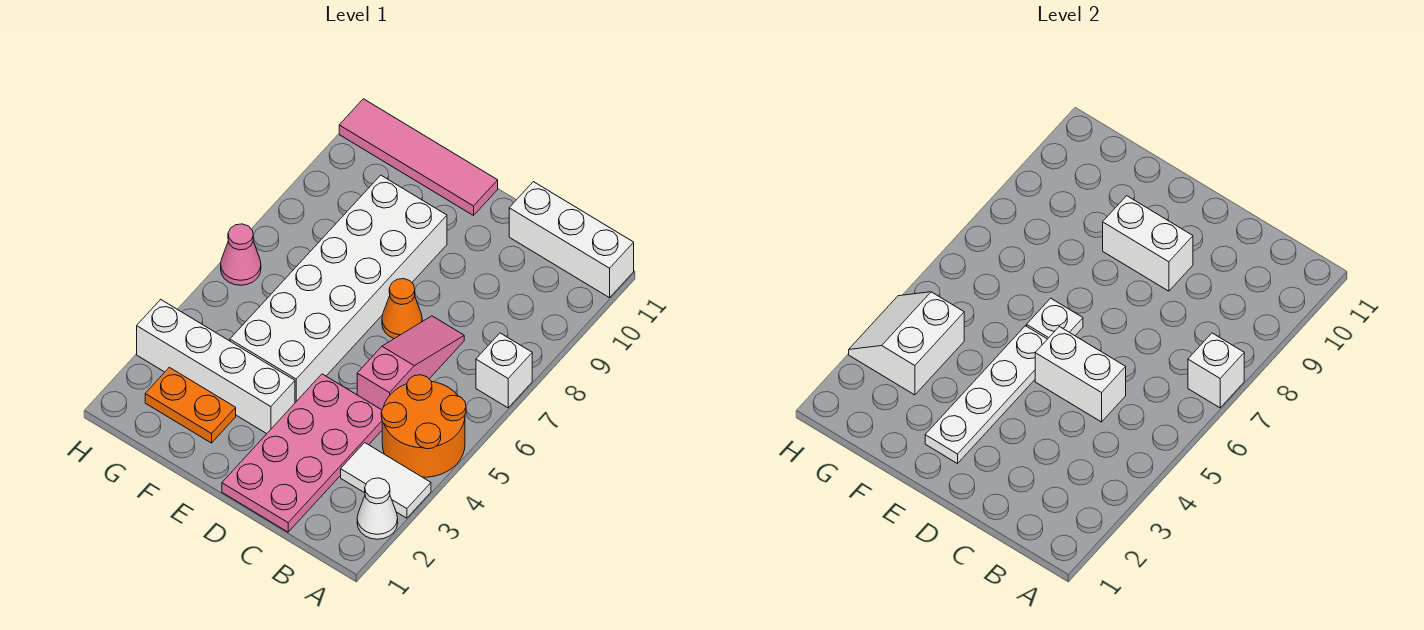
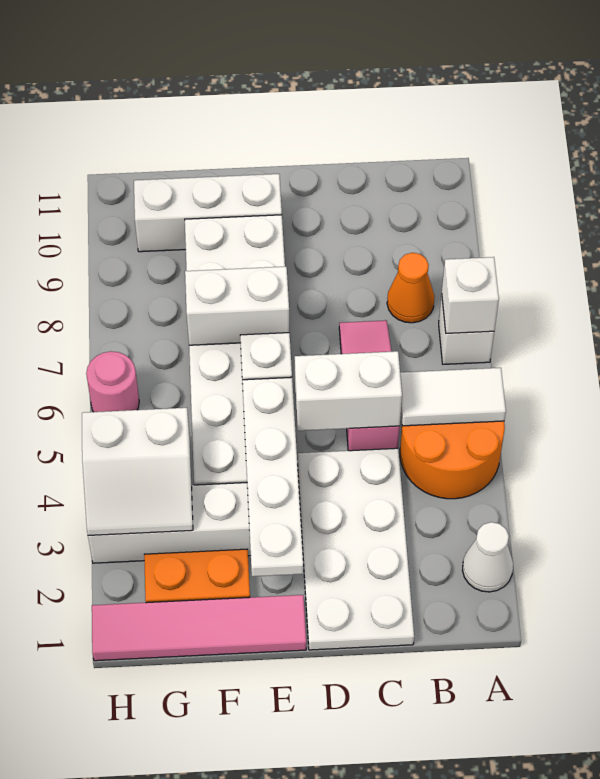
white tile A3:B3 level 1 -> white tile A5:B5 level 2
white brick A11:C11 level 1 -> white brick E10:G10 level 1
pink plate C1:D4 level 1 -> white plate C1:D4 level 1
orange cone D7 level 1 -> orange cone B8 level 1
white brick D9:E9 level 2 -> white brick E7:F7 level 2
pink tile E11:H11 level 1 -> pink tile E1:H1 level 1
white slope G3:H4 level 2 top G -> white slope G3:H4 level 2 top 4
pink cone H6 level 1 -> pink round brick H6 level 1

